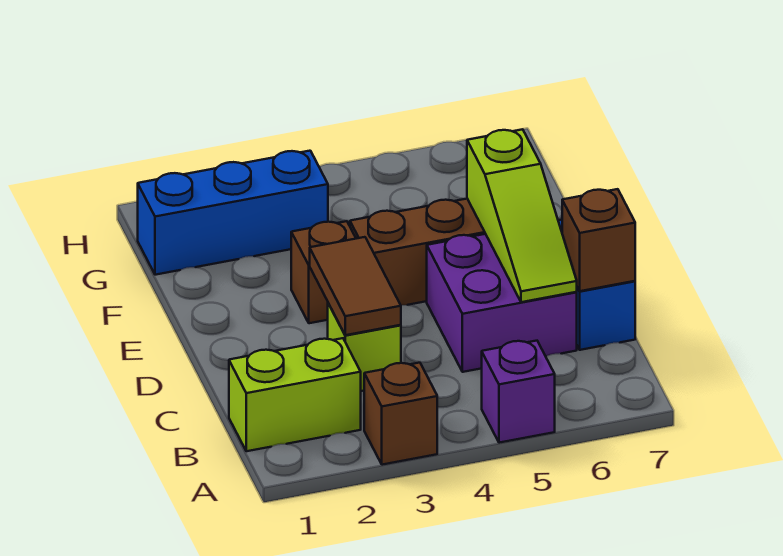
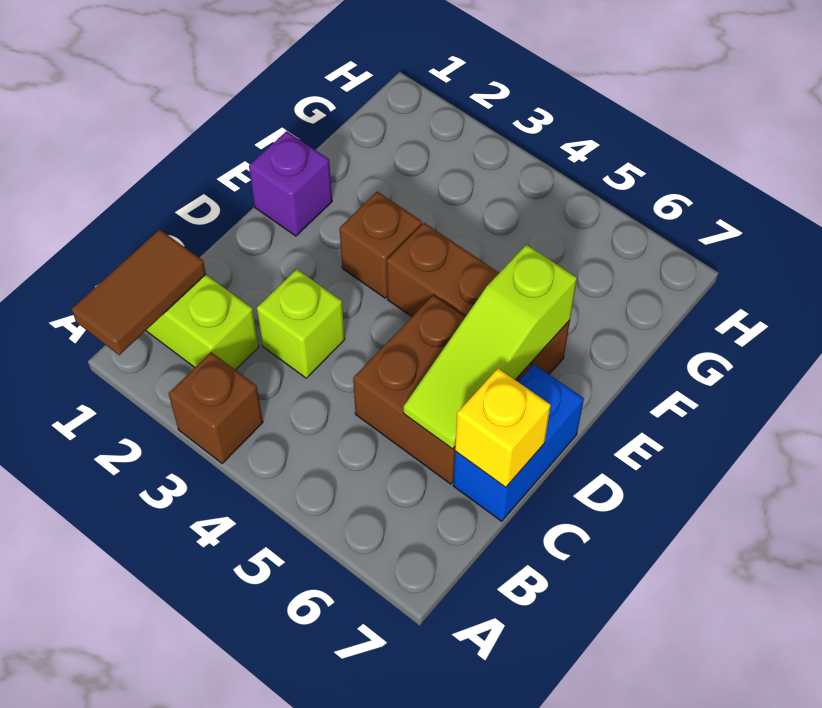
purple brick A5 level 1 -> purple brick E1 level 1
brown tile C3:D3 level 2 -> brown tile A1:B1 level 2
purple brick C5:D6 level 1 -> brown brick C5:D6 level 1
brown brick C7 level 2 -> yellow brick C7 level 2
blue brick G1:G3 level 1 -> none

